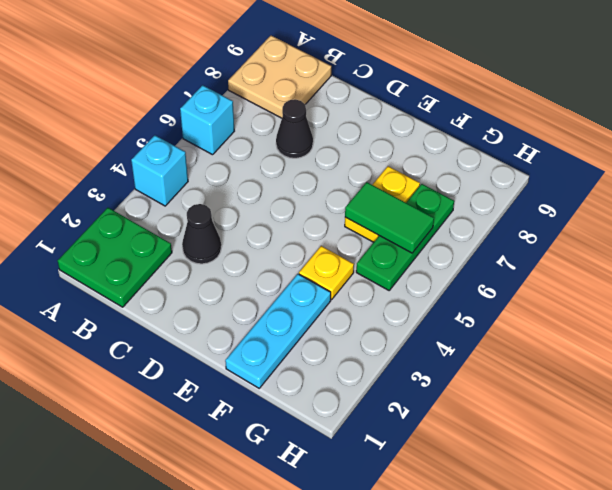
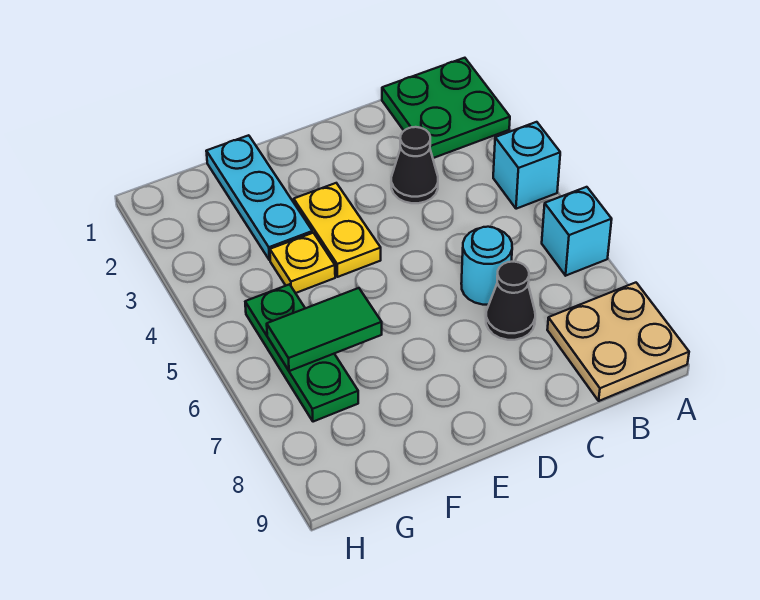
none -> cyan round brick C6 level 1
yellow plate F6:F7 level 1 -> yellow plate E3:E4 level 1

